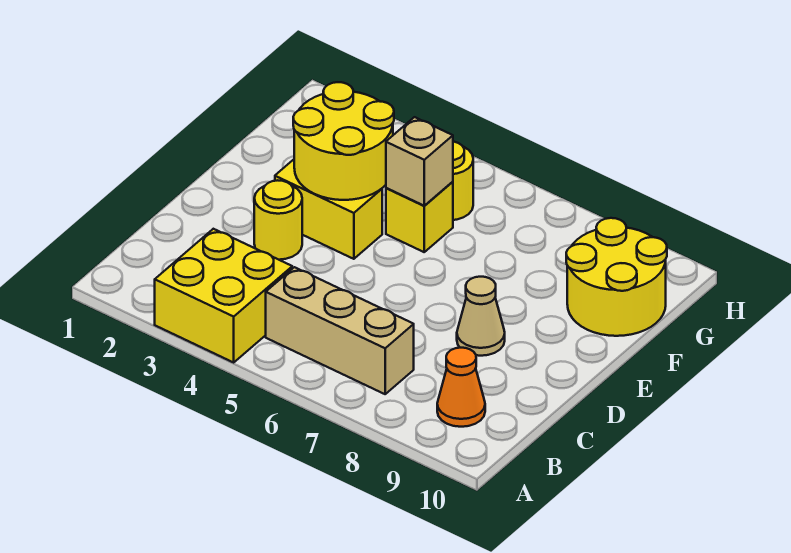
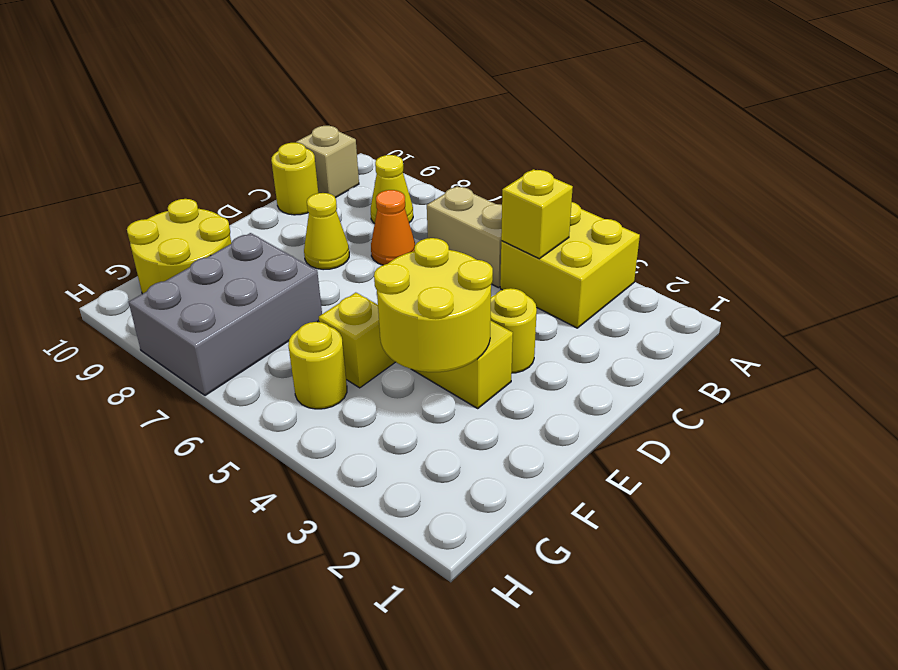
none -> yellow brick B4 level 2
tan brick B5:B7 level 1 -> tan brick B5:B6 level 1
none -> yellow cone B8 level 1
orange cone B9 level 1 -> orange cone C7 level 1
none -> yellow round brick C10 level 1
tan cone D8 level 1 -> yellow cone D8 level 1
tan brick F5 level 2 -> tan brick B10 level 1
none -> grey brick F7:H8 level 1

